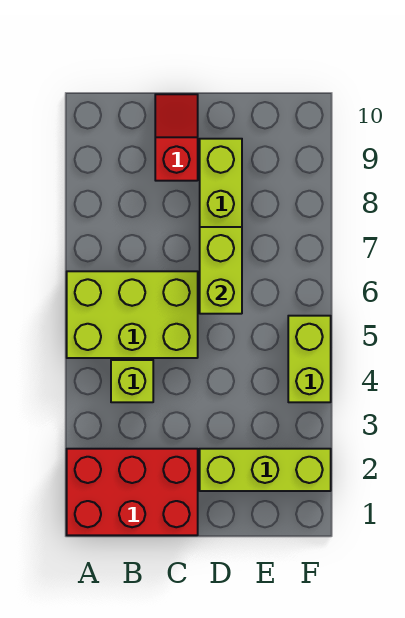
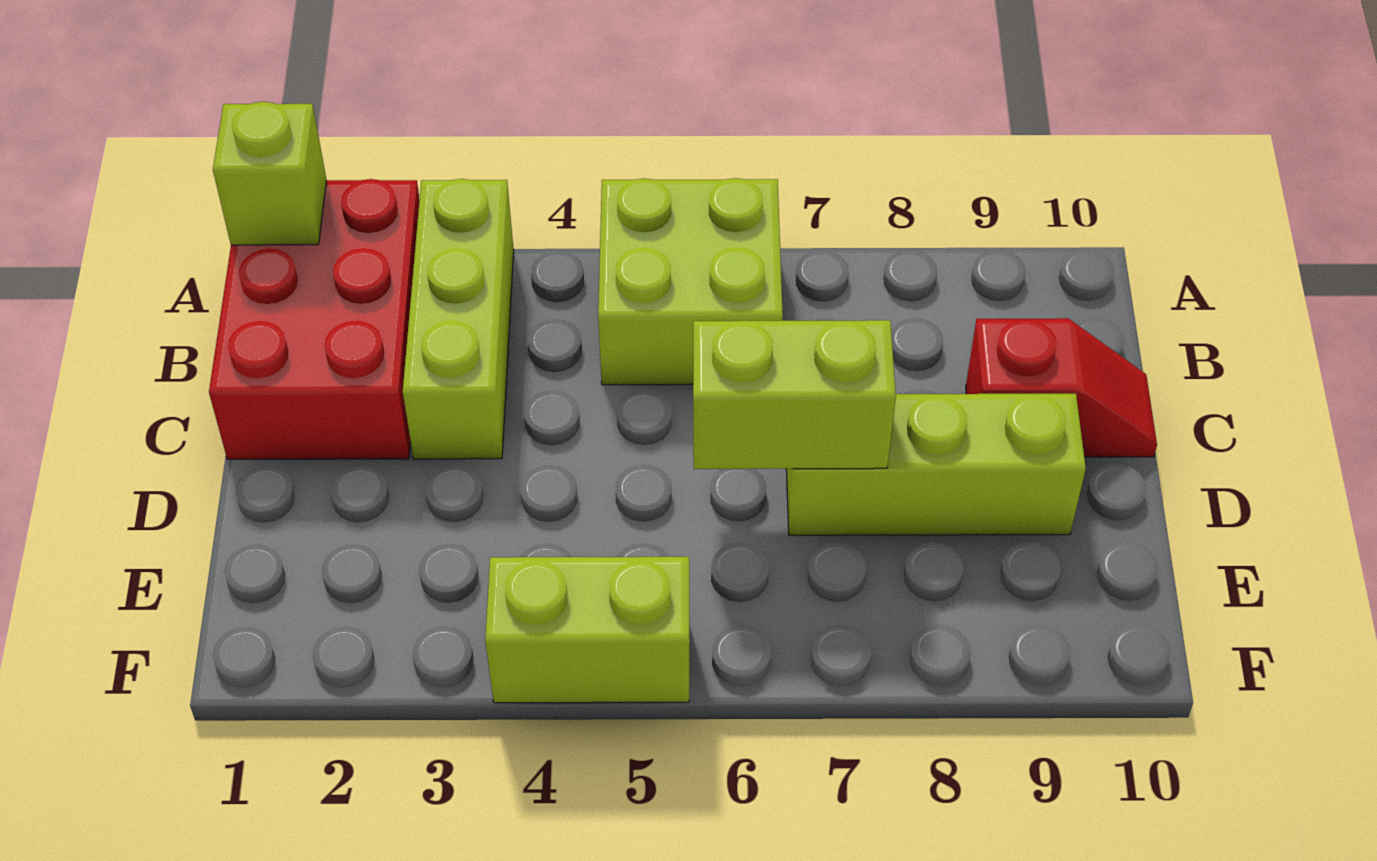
lime brick A5:C6 level 1 -> lime brick A5:B6 level 1
lime brick B4 level 1 -> lime brick A1 level 2
lime brick D2:F2 level 1 -> lime brick A3:C3 level 1

